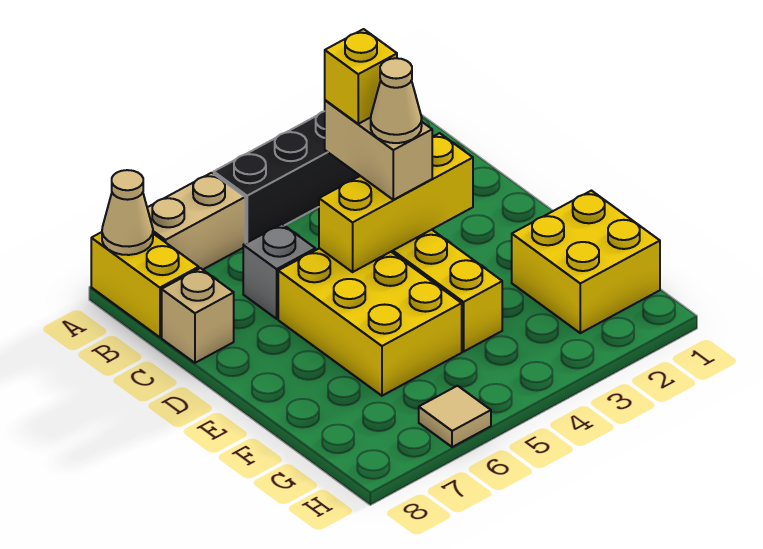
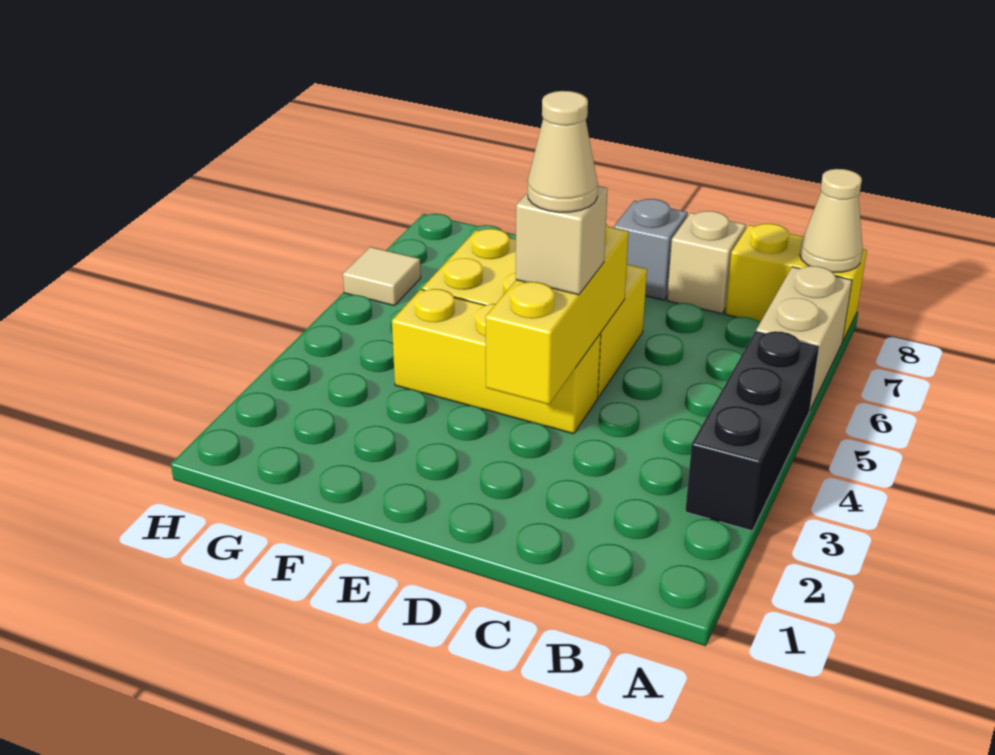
tan brick C4:D4 level 3 -> tan brick D4 level 3
yellow brick C4 level 4 -> none
grey brick C6 level 1 -> grey brick D8 level 1
yellow brick F1:G2 level 1 -> none

